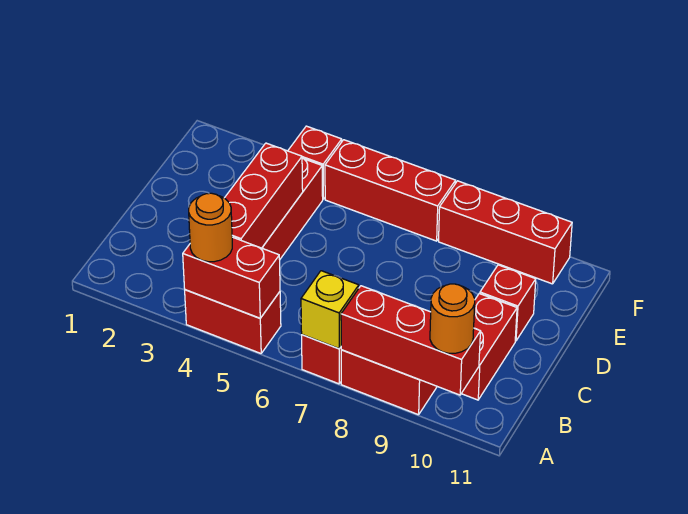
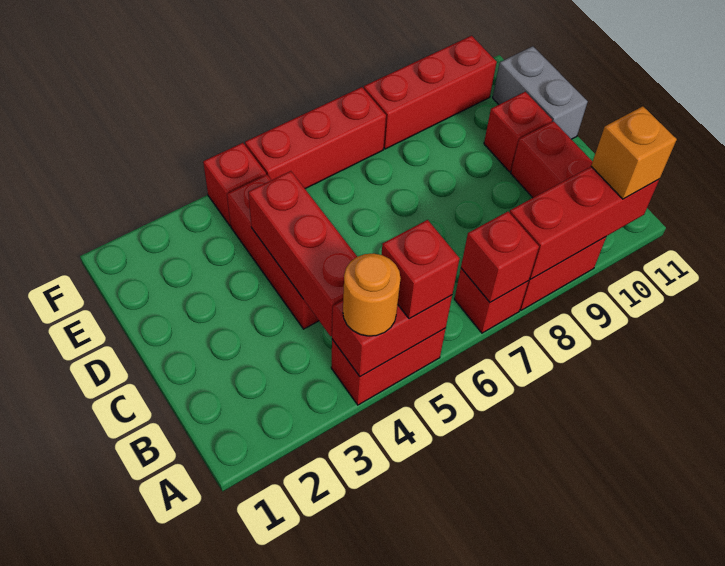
none -> red brick A5 level 3
yellow brick A7 level 2 -> red brick A7 level 2
orange round brick A10 level 3 -> orange brick A10 level 3
none -> grey brick D11:E11 level 1

